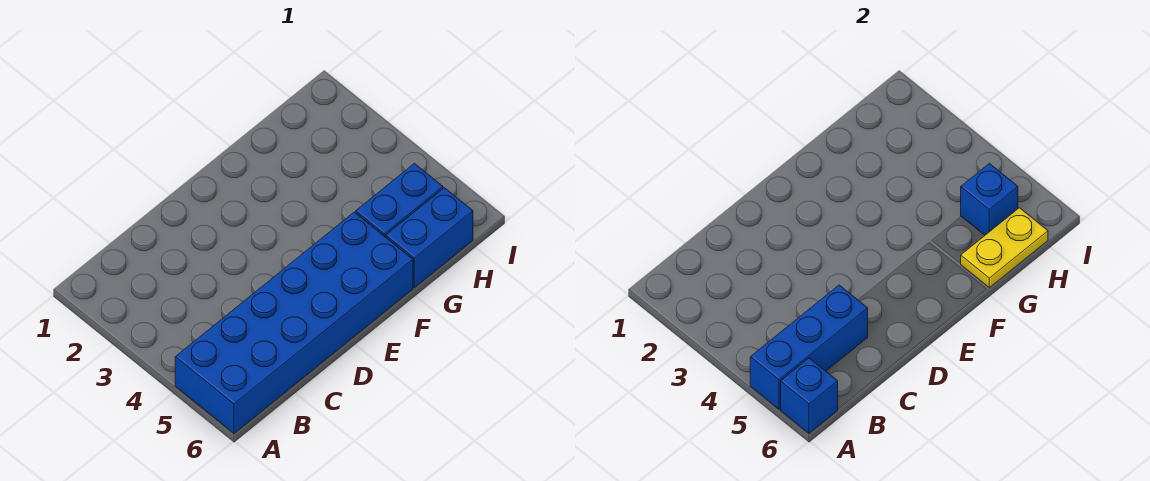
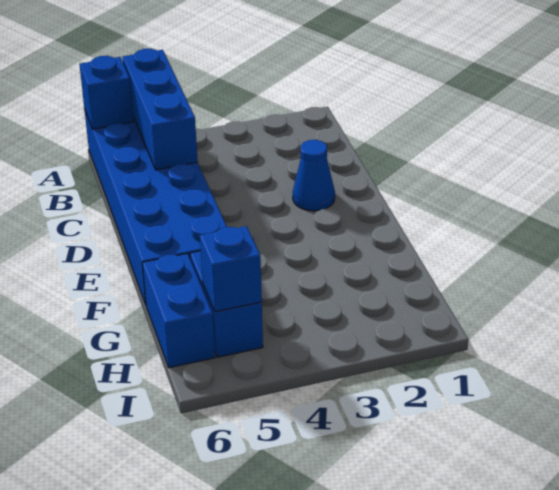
none -> blue cone D2 level 1
yellow plate G6:H6 level 2 -> none

